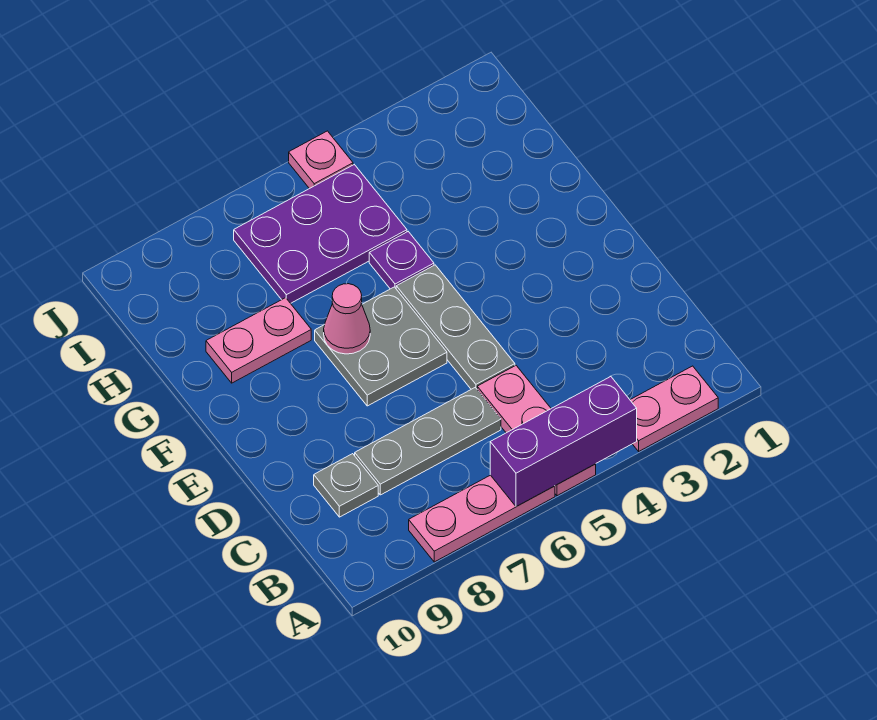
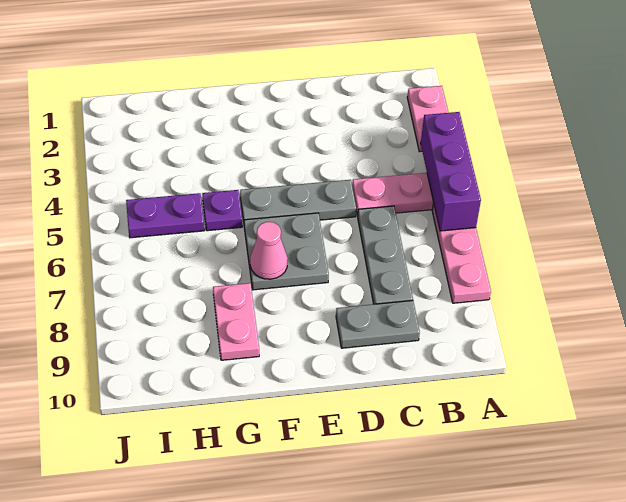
grey plate C9 level 1 -> grey plate C9:D9 level 1
purple plate H5:I7 level 1 -> purple plate H5:I5 level 1
pink plate J5 level 1 -> none

